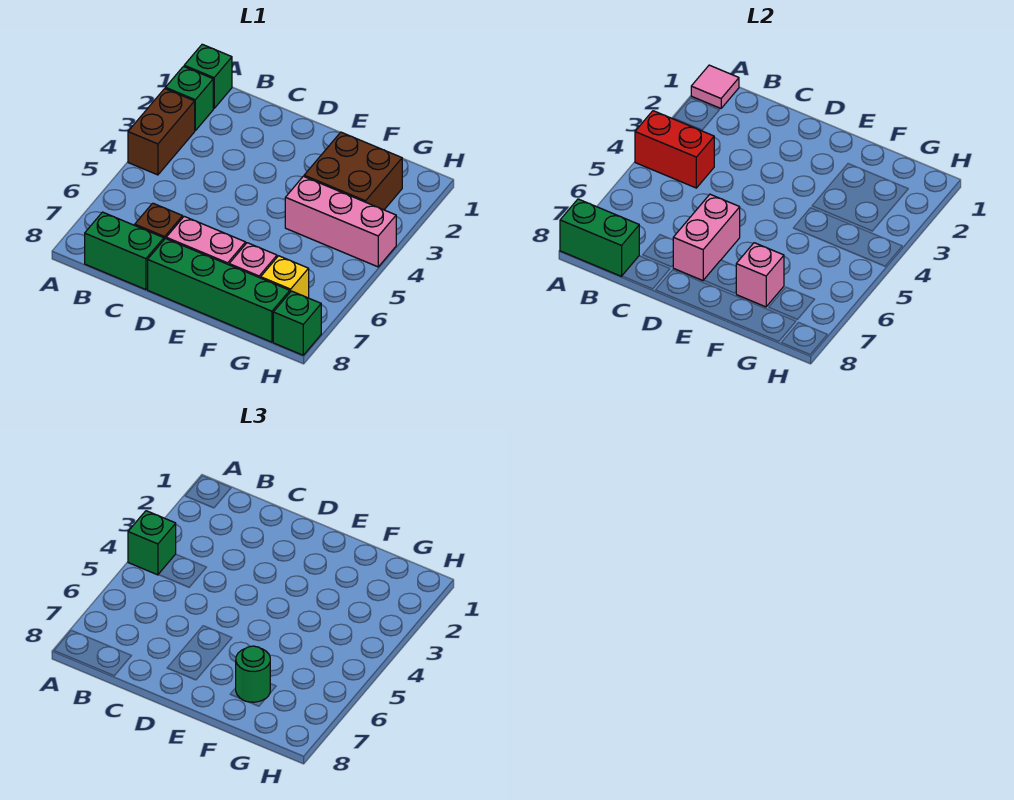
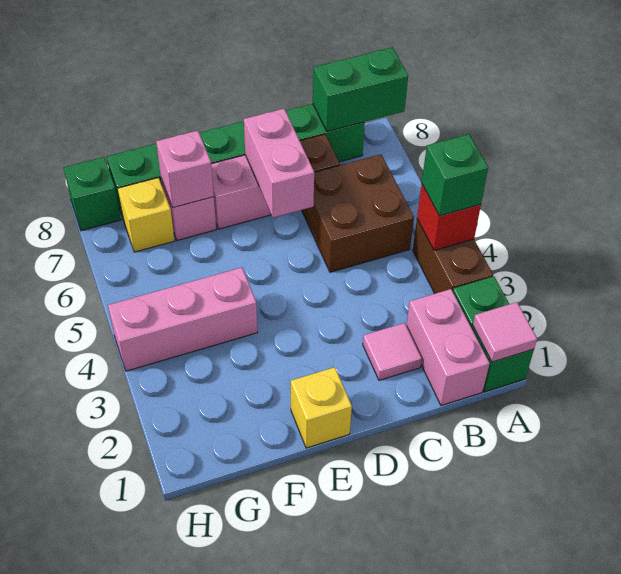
red brick A4:B4 level 2 -> red brick A4 level 2
none -> pink brick B1:B2 level 1
none -> pink tile C2 level 1
none -> yellow brick E1 level 1
brown brick F2:G3 level 1 -> brown brick B5:C6 level 1
green round brick F7 level 3 -> none

